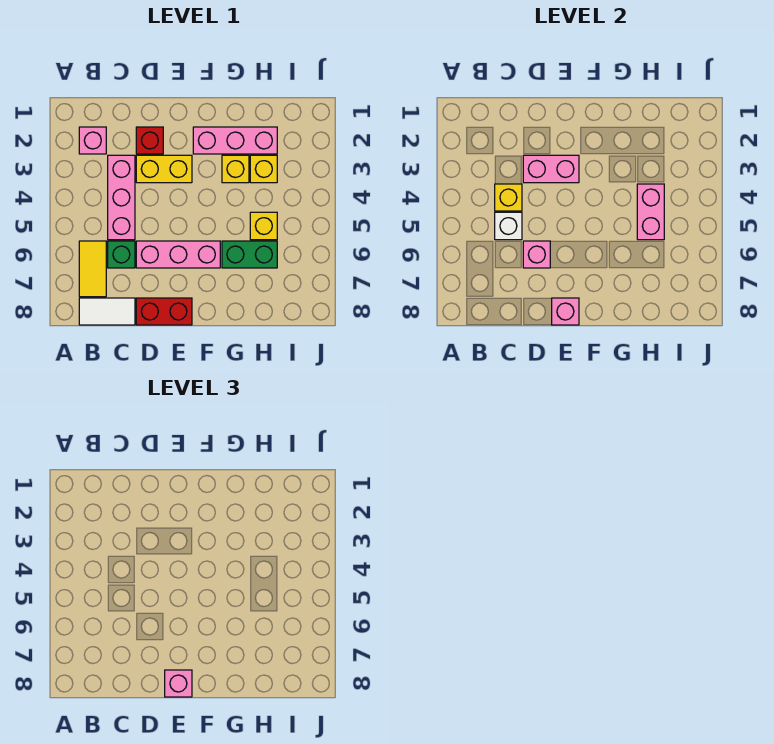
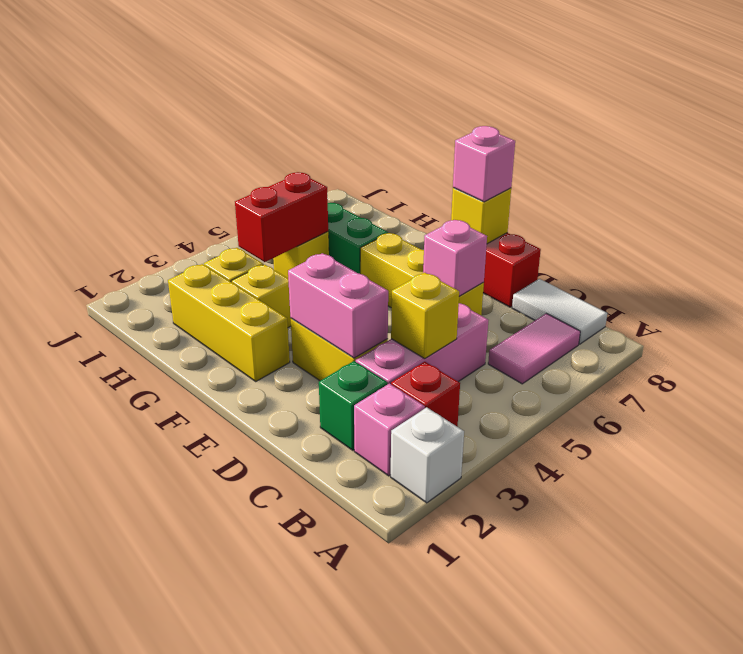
yellow tile B6:B7 level 1 -> pink tile B6:B7 level 1
white brick C5 level 2 -> white brick A2 level 1
green brick C6 level 1 -> green brick C2 level 1
red brick D2 level 1 -> red brick B3 level 1
pink brick D6:F6 level 1 -> yellow brick D6:F6 level 1
pink brick E8 level 2 -> yellow brick E8 level 2
pink brick F2:H2 level 1 -> yellow brick F2:H2 level 1
pink brick H4:H5 level 2 -> red brick H4:H5 level 2

